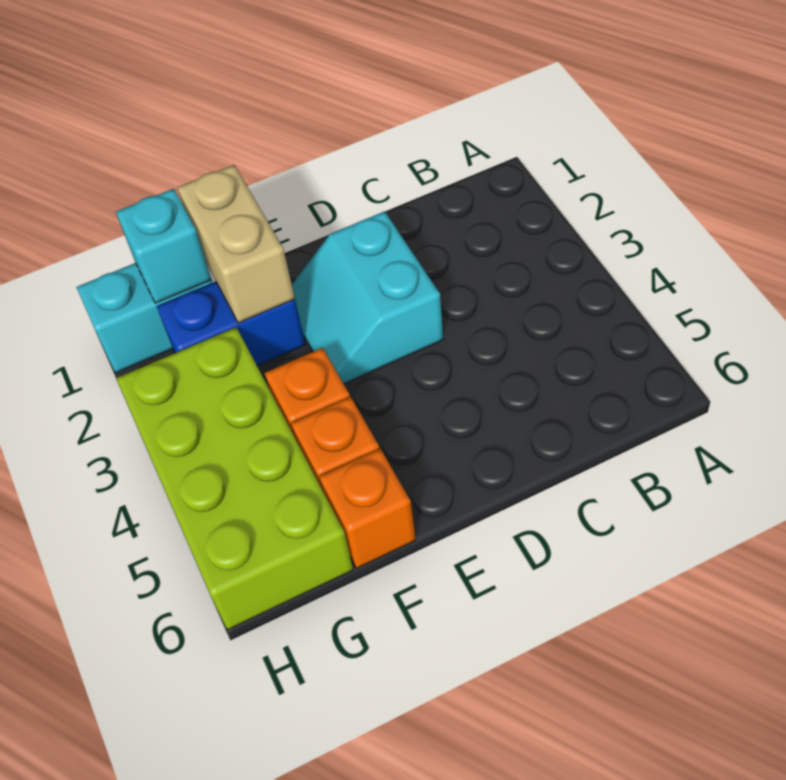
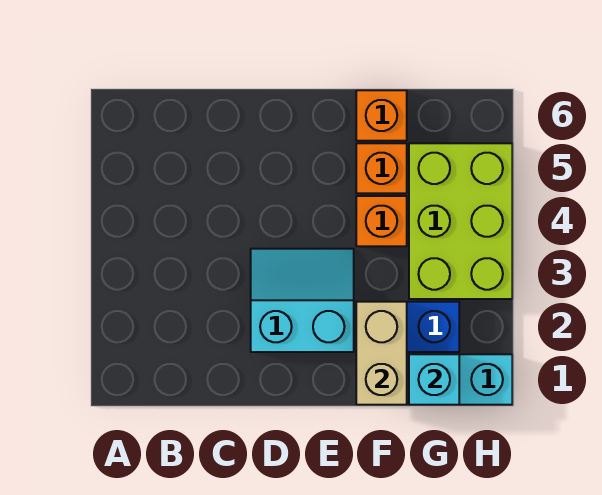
cyan slope D2:E3 level 1 top D -> cyan slope D2:E3 level 1 top 2
lime brick G3:H6 level 1 -> lime brick G3:H5 level 1

